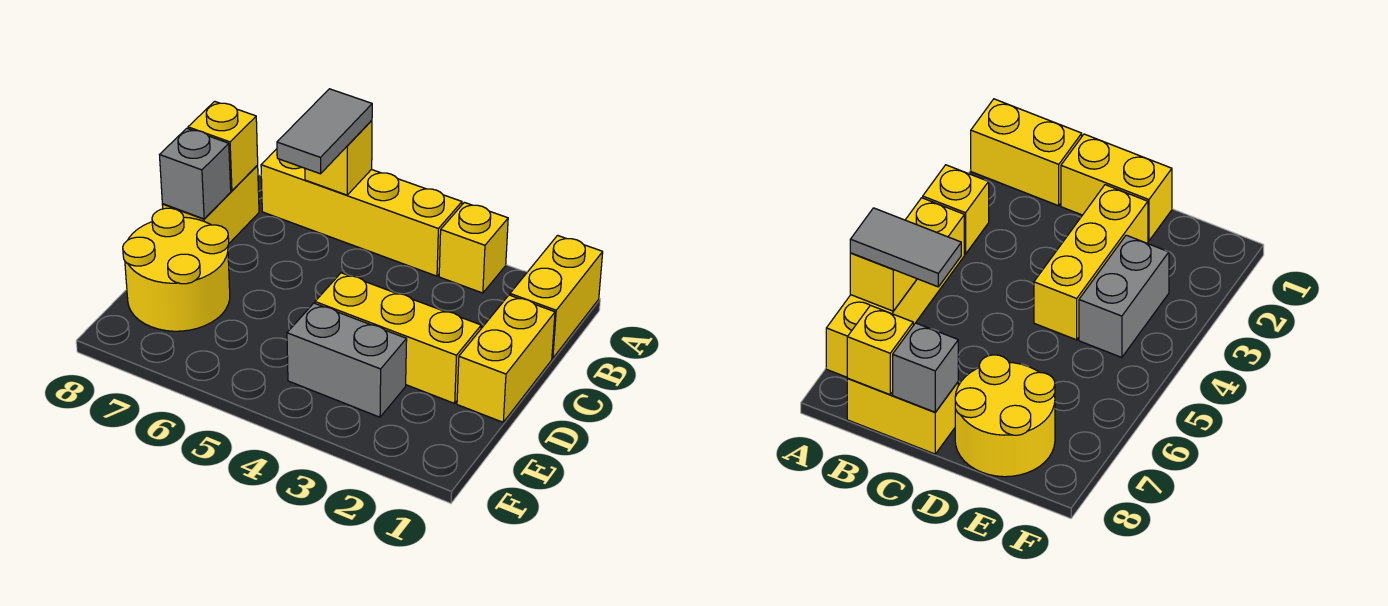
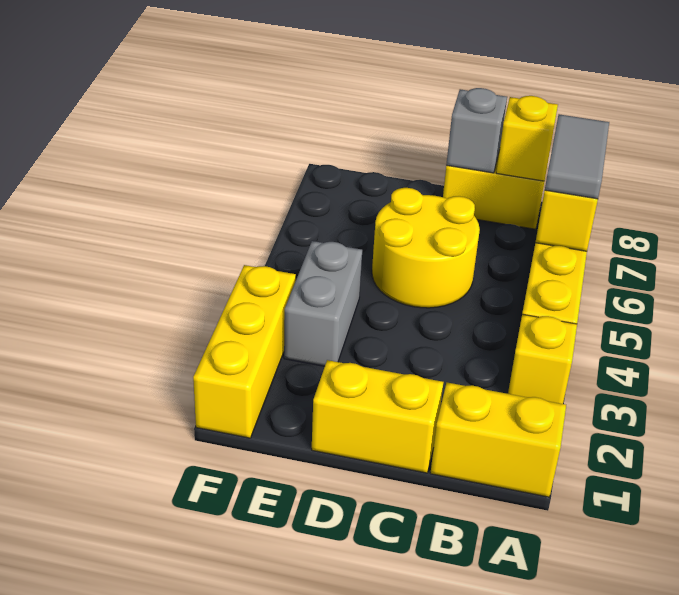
grey tile A6:B6 level 3 -> grey tile A6:A7 level 3
yellow brick D2:D4 level 1 -> yellow brick F1:F3 level 1
yellow round brick D7:E8 level 1 -> yellow round brick C5:D6 level 1

